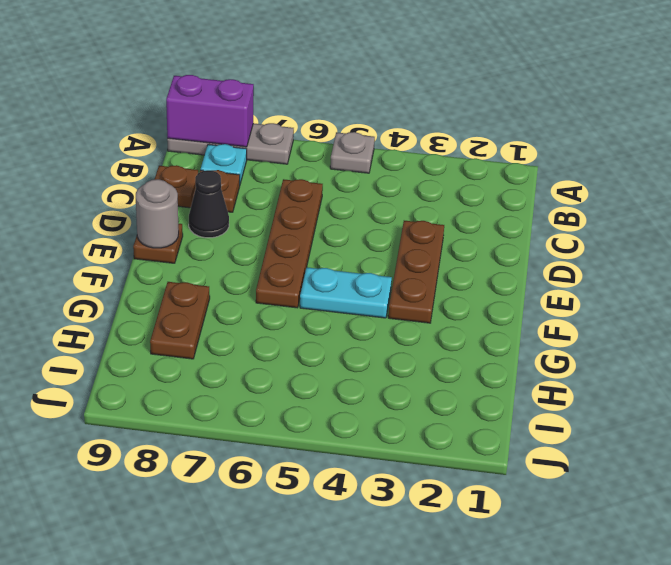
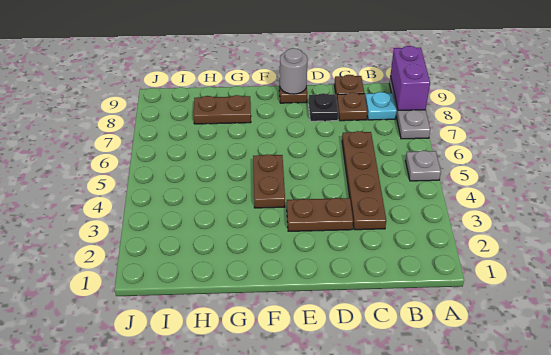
brown plate C6:F6 level 1 -> brown plate C3:C6 level 1
brown plate D3:F3 level 1 -> brown plate D3:E3 level 1
black cone D8 level 1 -> black plate D8 level 1
cyan plate F4:F5 level 1 -> brown plate F4:F5 level 1

